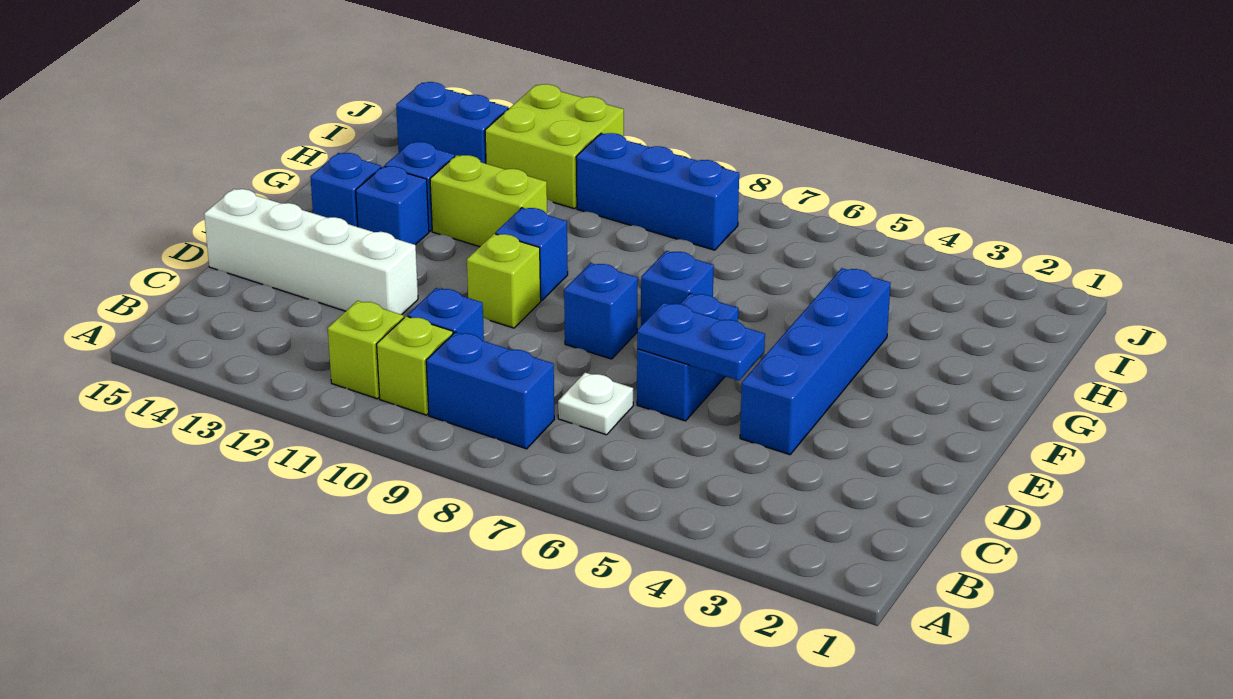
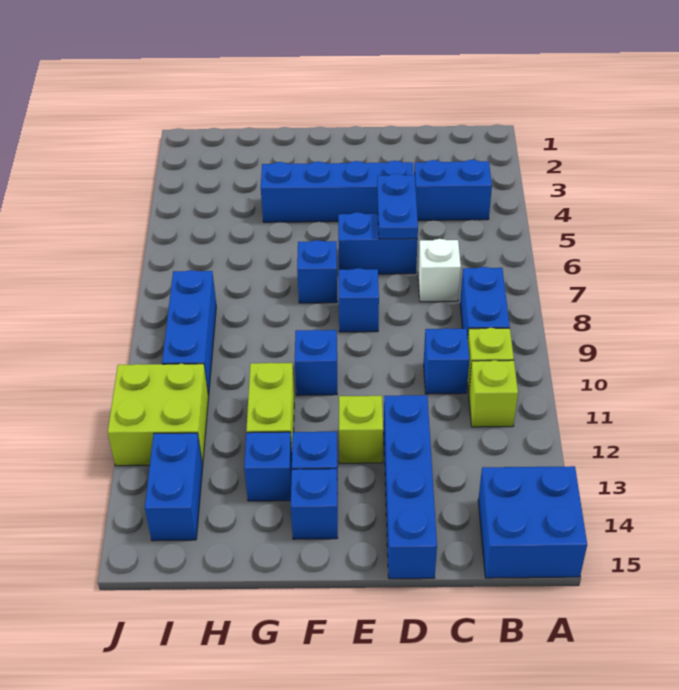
none -> blue brick A14:B15 level 1
none -> blue brick B4:C4 level 1
white plate C7 level 1 -> white brick C7 level 1
white brick D12:D15 level 1 -> blue brick D12:D15 level 1
lime brick E10 level 1 -> lime brick E12 level 1

